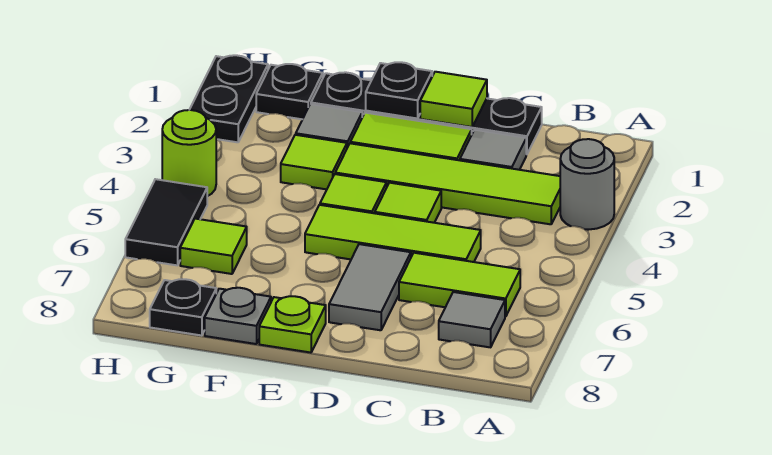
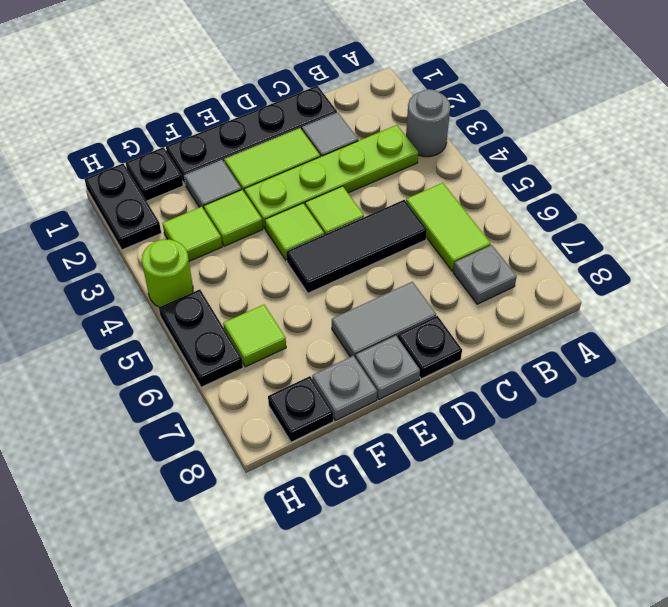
lime tile B3:E3 level 1 -> lime plate B3:E3 level 1
lime tile B6:C6 level 1 -> lime tile B5:B6 level 1
grey tile B7 level 1 -> grey plate B7 level 1
lime tile C5:E5 level 1 -> black tile C5:E5 level 1
lime tile D1 level 2 -> lime tile G3 level 1
grey tile D6:D7 level 1 -> grey tile D7:E7 level 1
black plate E1 level 2 -> black plate D8 level 1
lime plate E8 level 1 -> grey plate E8 level 1
black tile H5:H6 level 1 -> black plate H5:H6 level 1

